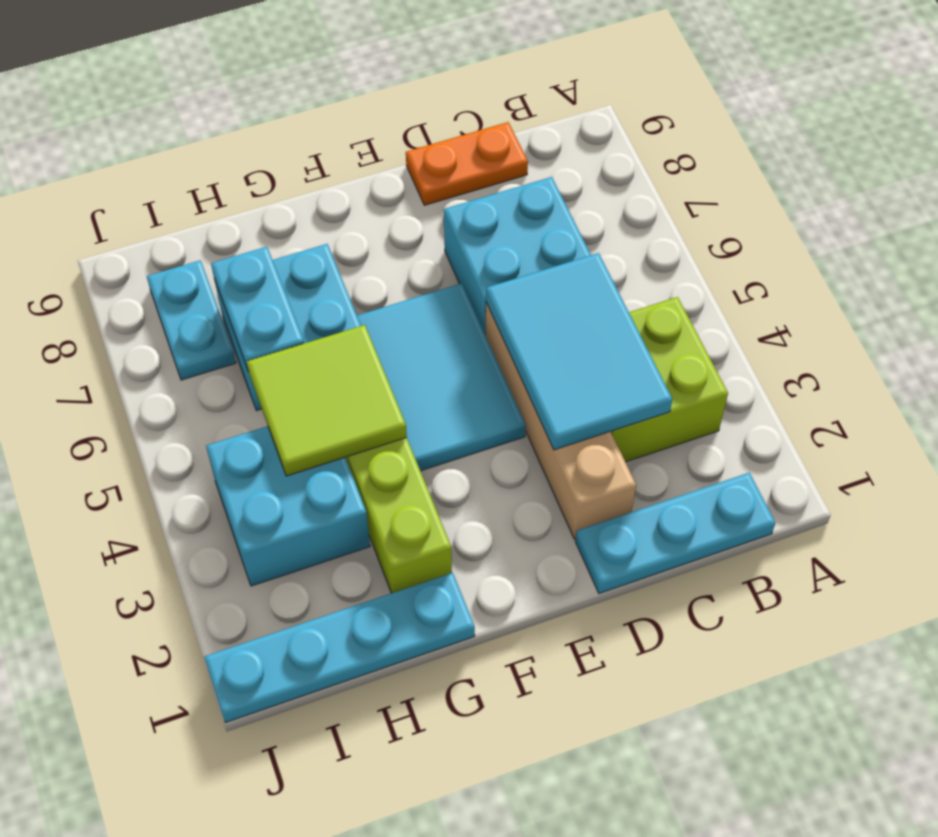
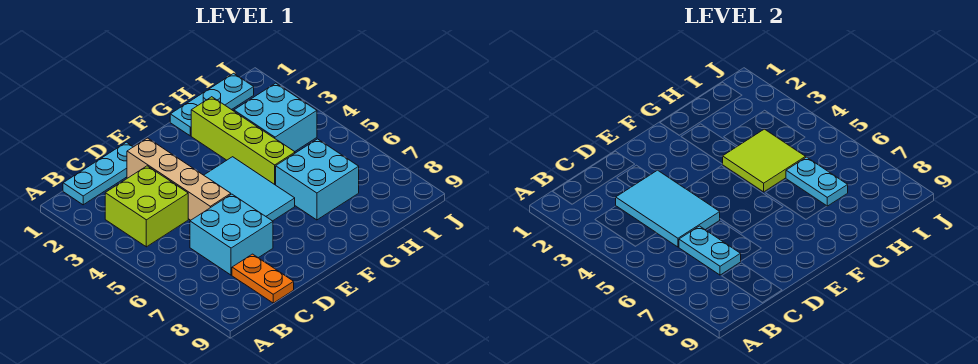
orange plate C9:D9 level 1 -> orange plate C8:C9 level 1
cyan plate G1:J1 level 1 -> cyan plate G1:I1 level 1
cyan plate I7:I8 level 1 -> cyan plate C6:C7 level 2

